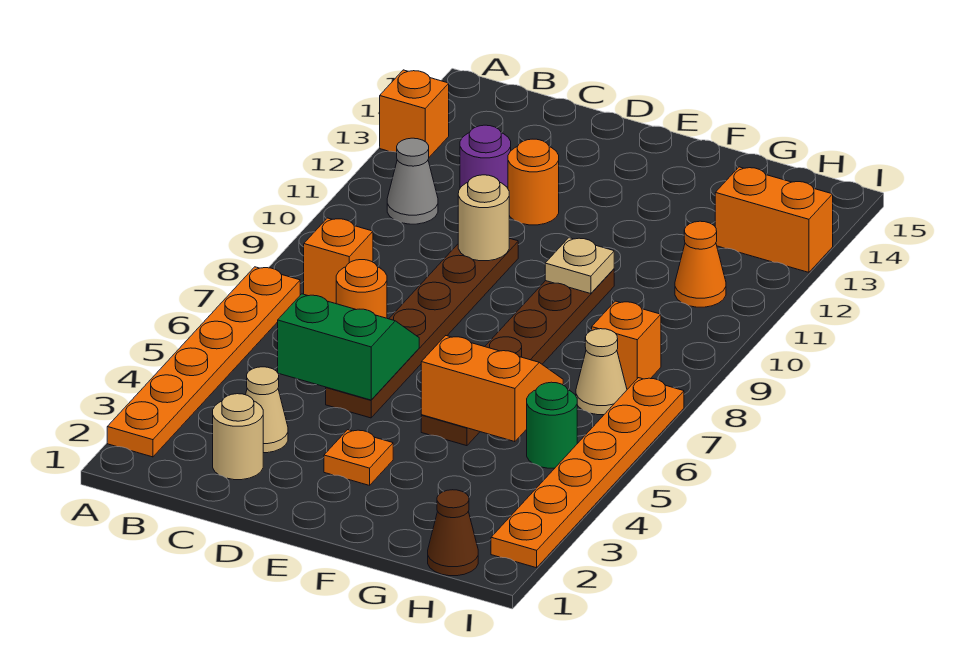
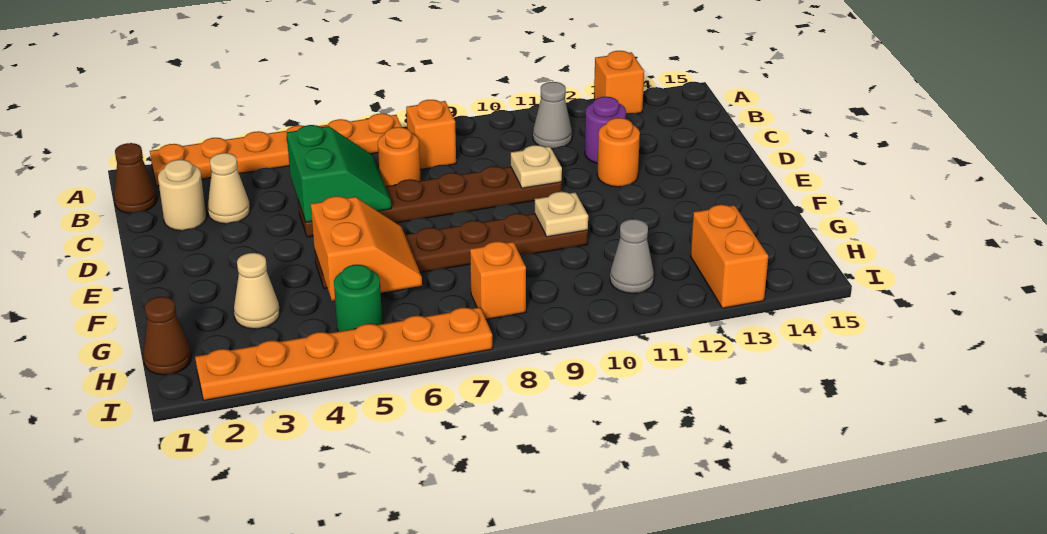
none -> brown cone B1 level 1
tan round brick D10 level 2 -> tan plate D10 level 2
orange plate E3 level 1 -> none
tan cone H7 level 1 -> tan cone G3 level 1
orange cone H11 level 1 -> grey cone H11 level 1

